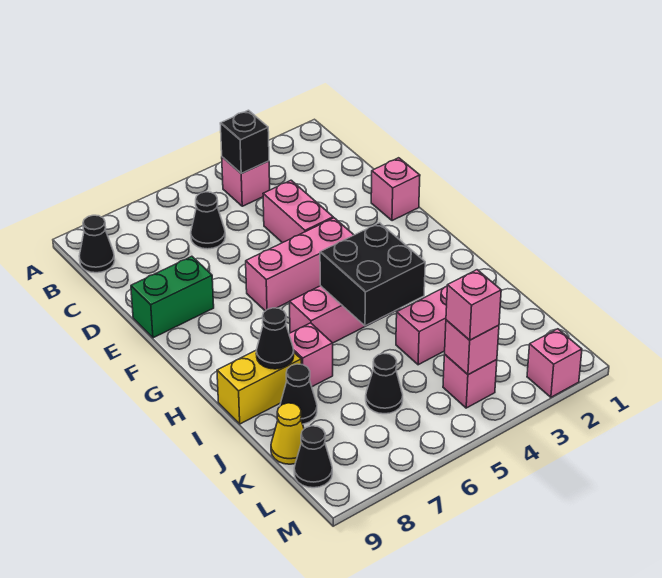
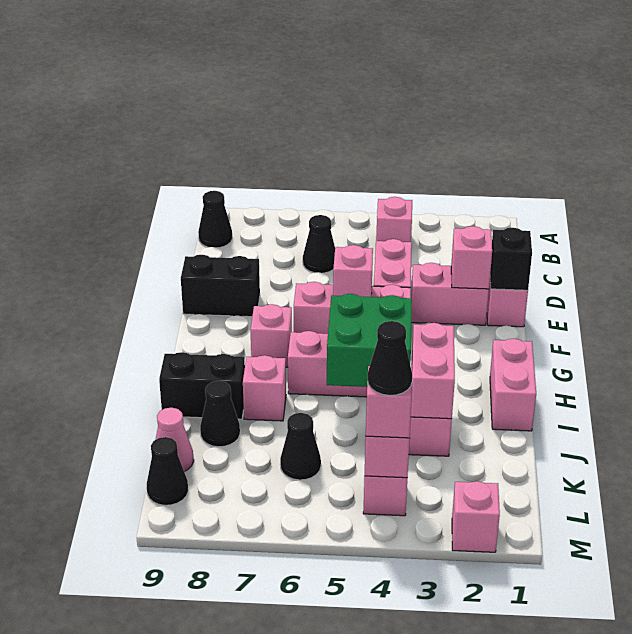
black brick B4 level 2 -> black brick E1 level 2
none -> pink brick E2:E3 level 1
none -> pink brick E2 level 2
green brick E8:E9 level 1 -> black brick E8:E9 level 1
none -> pink brick F5 level 2
none -> pink brick G7 level 1
none -> pink brick H1:I1 level 1
black brick H4:I5 level 2 -> green brick H4:I5 level 2
none -> pink brick I3:J3 level 2
yellow brick I8:I9 level 1 -> black brick I8:I9 level 1
black cone I8 level 2 -> black cone L4 level 4
yellow cone K9 level 1 -> pink cone K9 level 1

